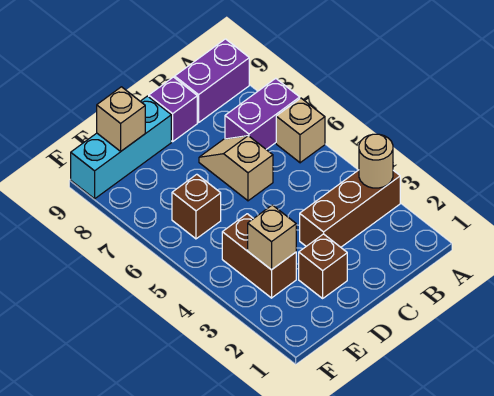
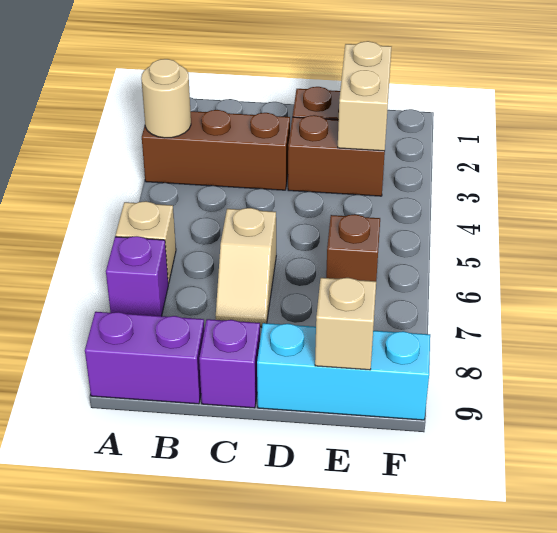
purple brick A7:B7 level 1 -> purple brick A7 level 1
brown brick E3:E4 level 1 -> brown brick D3:E3 level 1
tan brick E3 level 2 -> tan brick E2:E3 level 2

